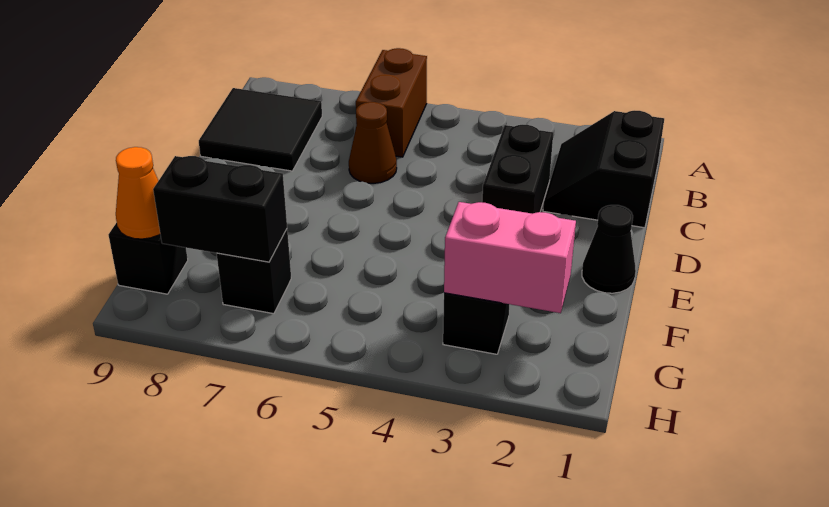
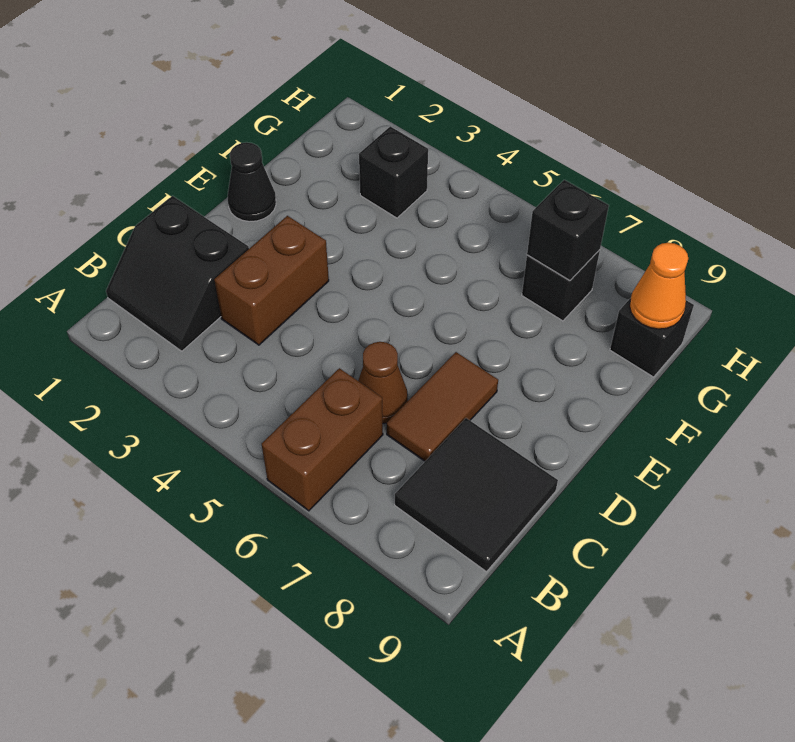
black slope B1:C2 level 1 top 1 -> black slope B1:C2 level 1 top C
black brick C3:D3 level 1 -> brown brick C3:D3 level 1
none -> brown tile C7:D7 level 1
pink brick G2:G3 level 2 -> none
black brick G7:G8 level 2 -> black brick G7 level 2

